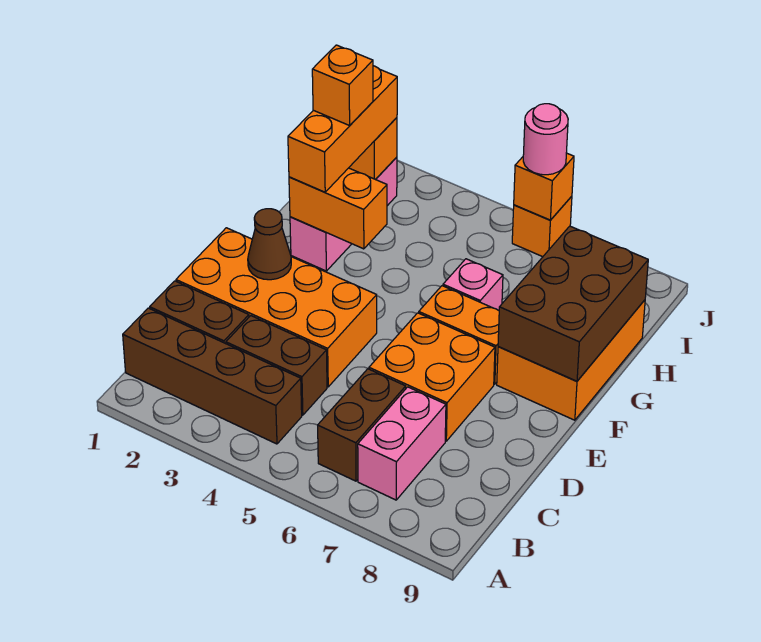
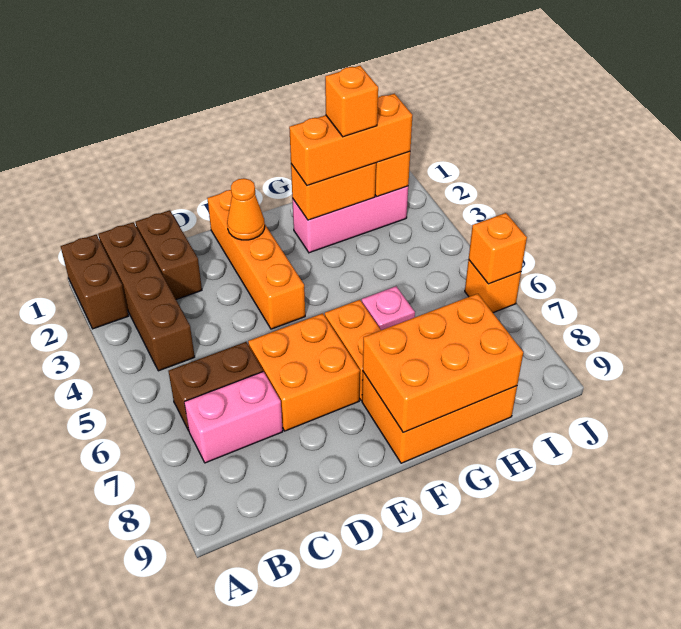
brown brick C3:C4 level 1 -> brown brick A1:A2 level 1
orange brick D1:E4 level 1 -> orange brick E1:E4 level 1
brown cone E2 level 2 -> orange cone E2 level 2
brown brick F8:H9 level 2 -> orange brick F8:H9 level 2
orange brick G2:G3 level 2 -> orange brick G2:H2 level 2
pink round brick J6 level 3 -> none

